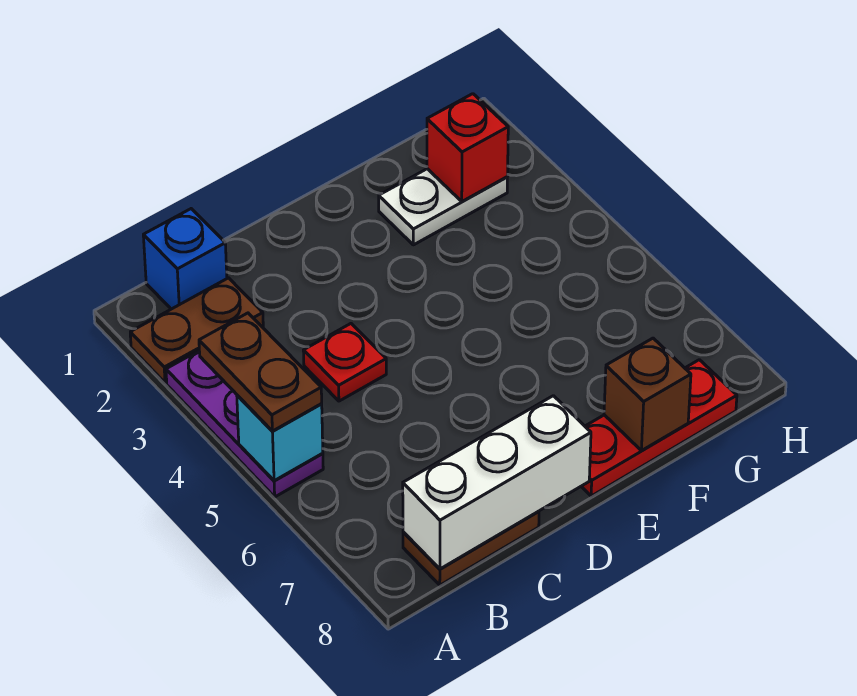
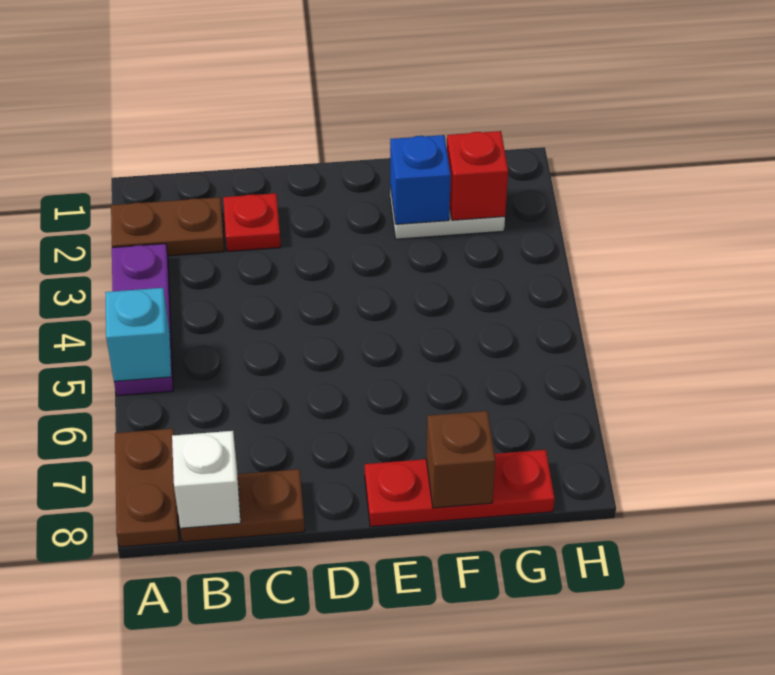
brown plate A4:A5 level 3 -> brown plate A7:A8 level 1
blue brick B1 level 1 -> blue brick F2 level 2
white brick B8:D8 level 2 -> white brick B8 level 2
red plate C4 level 1 -> red plate C2 level 1

